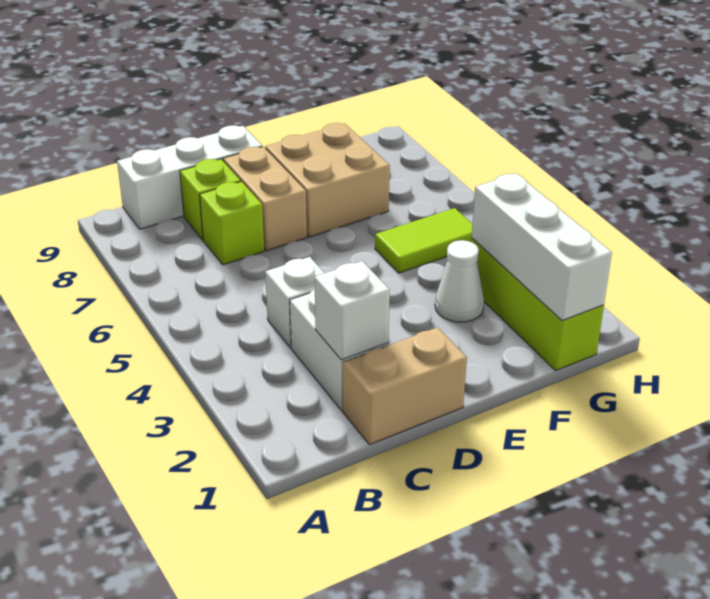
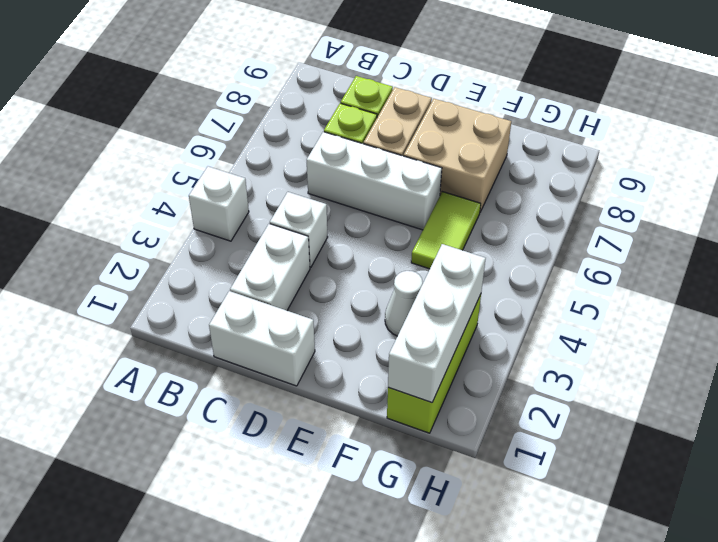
white brick B9:D9 level 1 -> white brick C6:E6 level 1
tan brick C1:D1 level 1 -> white brick C1:D1 level 1
white brick C2 level 2 -> white brick A4 level 1
lime tile F5:G5 level 1 -> lime tile F5:F6 level 1

